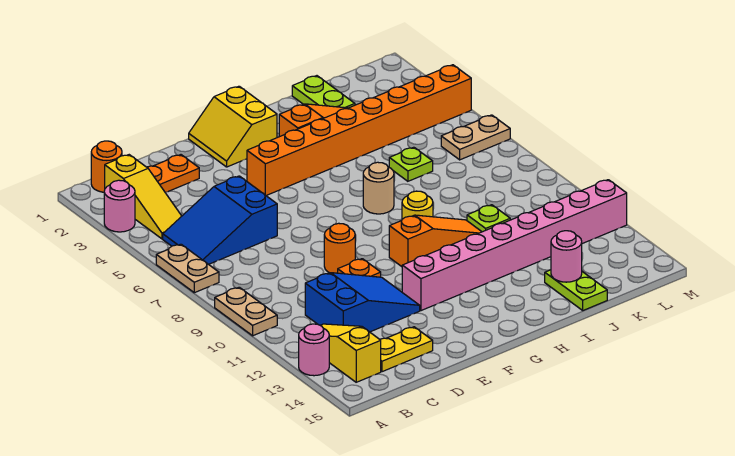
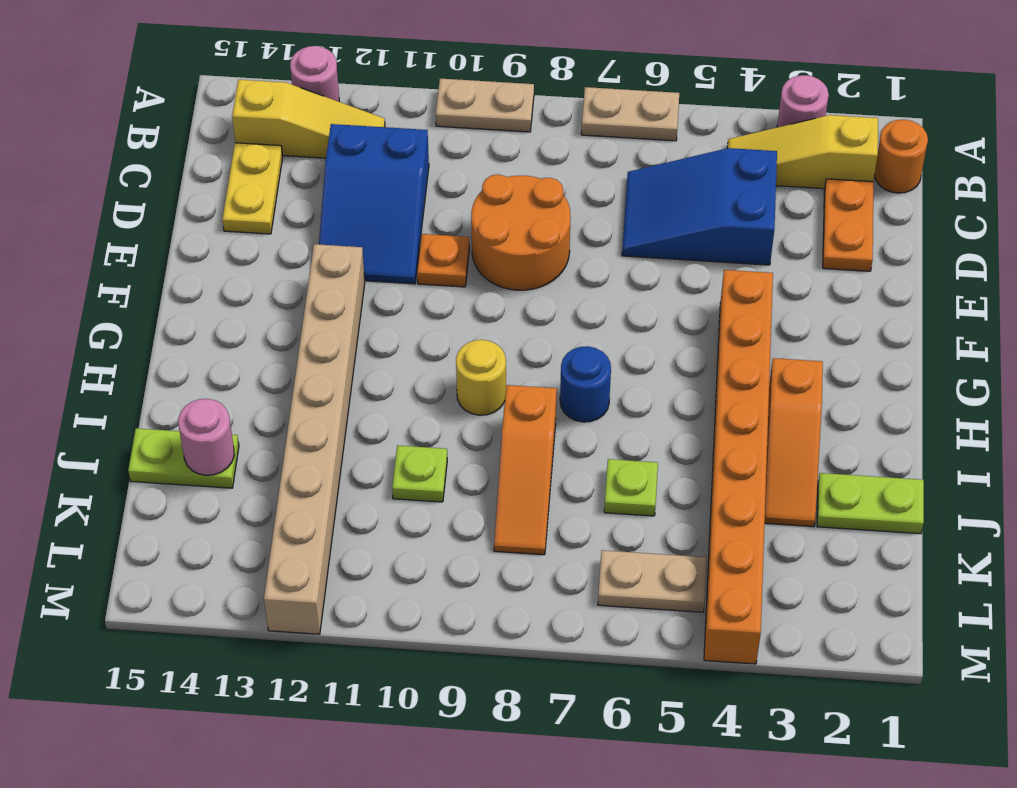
blue slope B5:D6 level 1 top D -> blue slope C4:D6 level 1 top 4
orange round brick E9 level 1 -> orange round brick D8:E9 level 1
yellow slope F1:G2 level 1 top G -> none
pink brick F12:M12 level 1 -> tan brick F12:M12 level 1
orange slope G10:I10 level 1 top G -> orange slope I8:K8 level 1 top I
tan round brick H7 level 1 -> blue round brick H7 level 1
tan plate L6:M6 level 1 -> tan plate L5:L6 level 1

